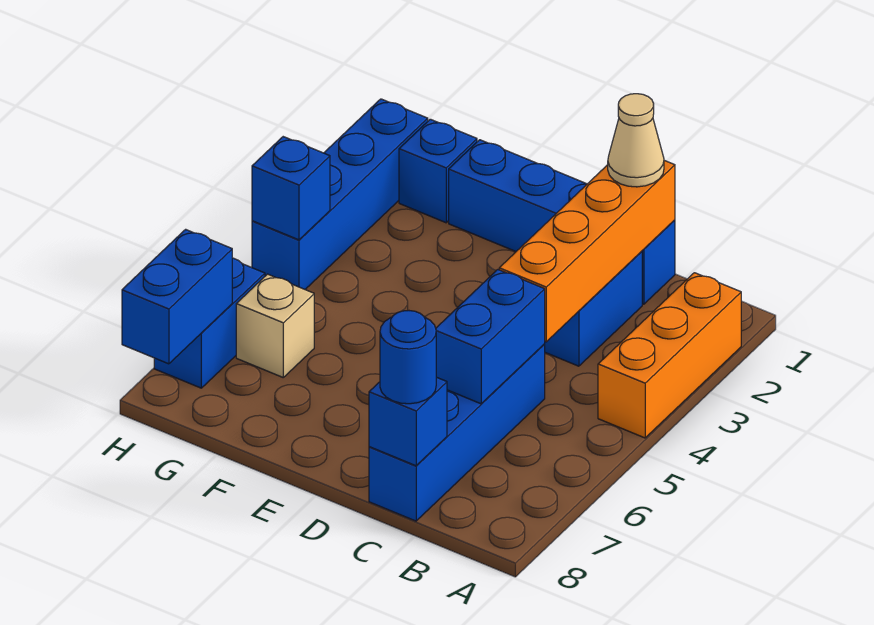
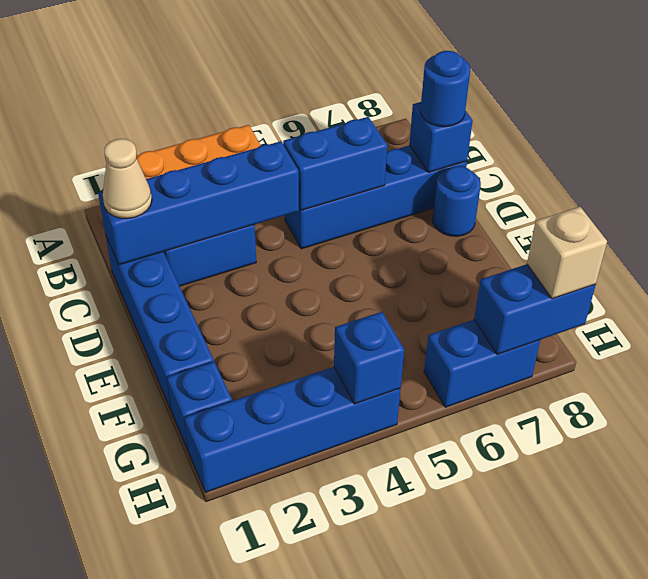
orange brick C1:C4 level 2 -> blue brick C1:C4 level 2
none -> blue round brick D8 level 1
tan brick G6 level 1 -> tan brick H8 level 3

